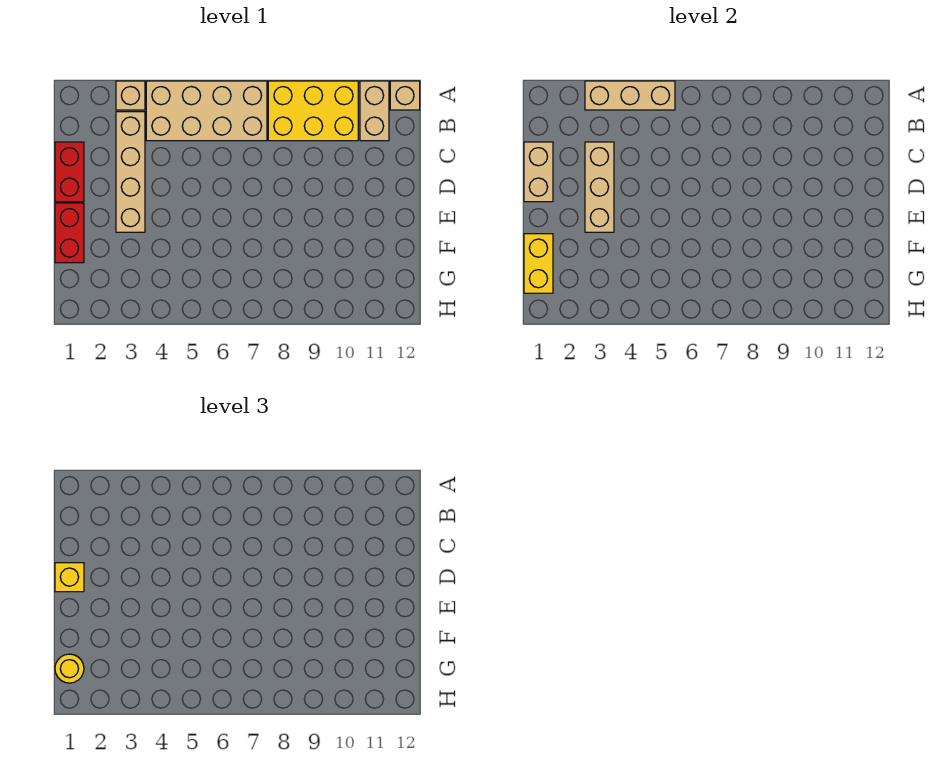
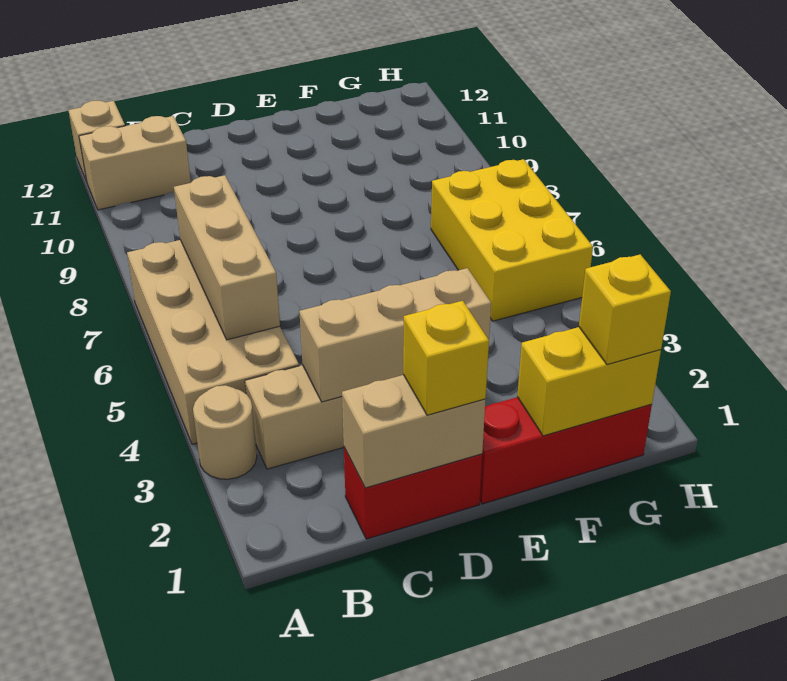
tan brick A3 level 1 -> tan round brick A3 level 1
tan brick A3:A5 level 2 -> tan brick B5:B7 level 2
yellow brick A8:B10 level 1 -> yellow brick G5:H7 level 1
red brick E1:F1 level 1 -> red brick E1:G1 level 1
yellow round brick G1 level 3 -> yellow brick G1 level 3

